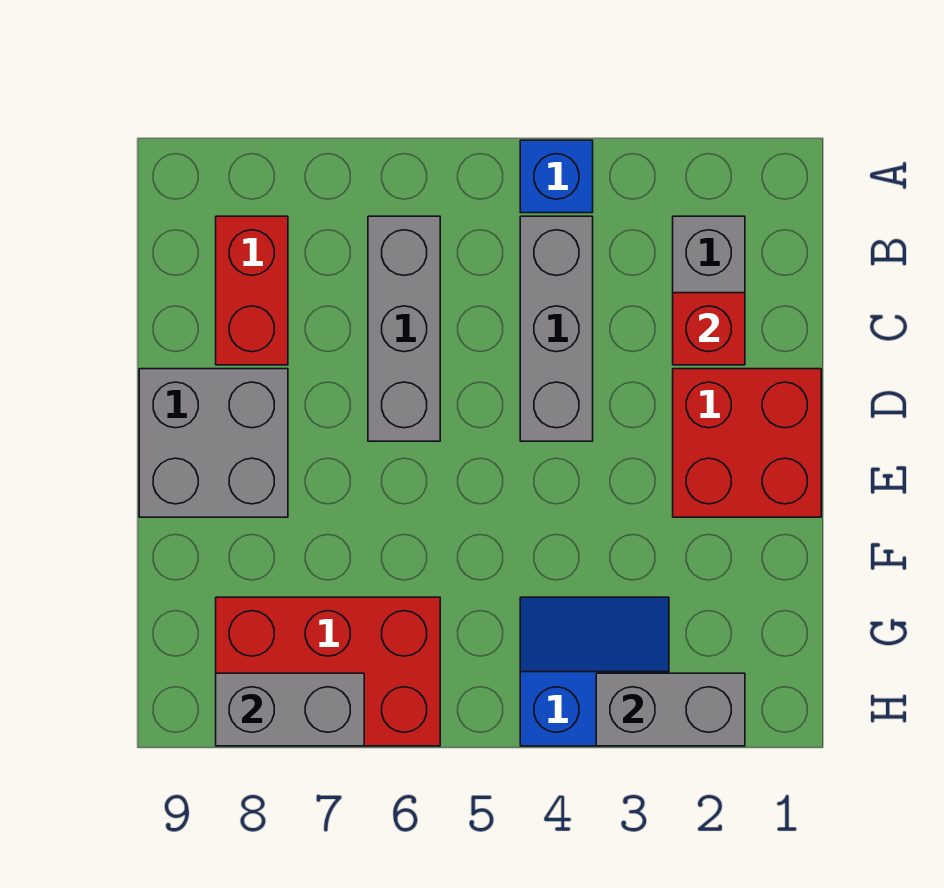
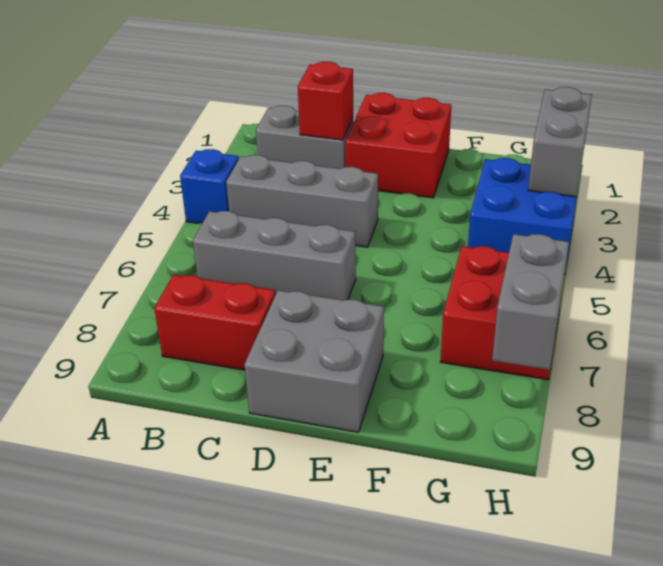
blue slope G3:H4 level 1 top H -> blue brick G3:H4 level 1
red brick G6:H8 level 1 -> red brick G6:H7 level 1

